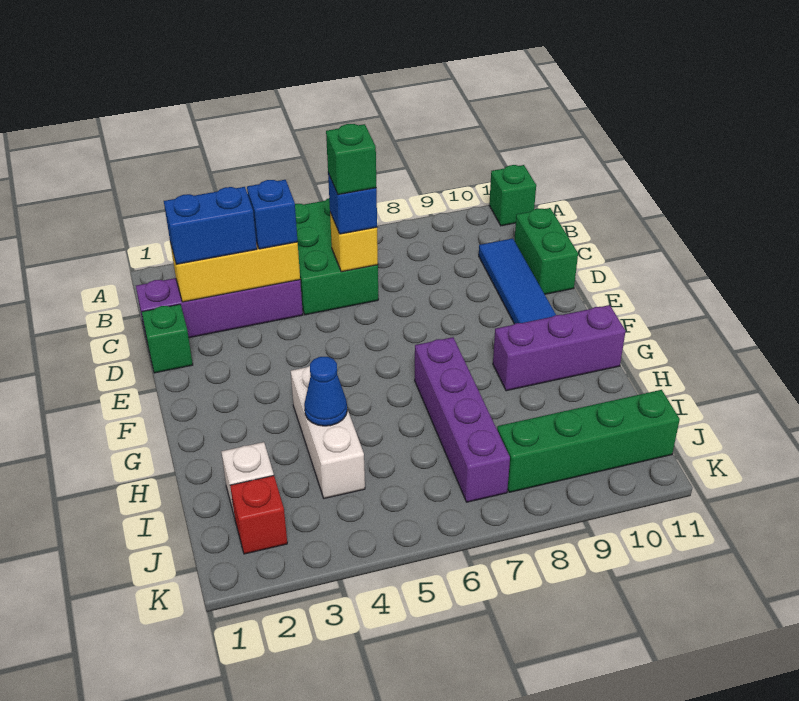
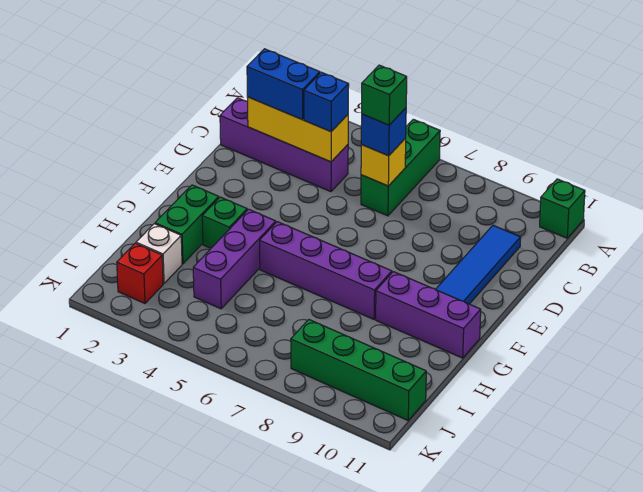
green brick A5:C6 level 1 -> green brick A6:C6 level 1
green brick C11:D11 level 1 -> green brick G2:H2 level 1
green brick D1 level 1 -> green brick G3 level 1
white brick G4:I4 level 1 -> purple brick G4:I4 level 1
purple brick G7:J7 level 1 -> purple brick G5:G8 level 1
blue cone H4 level 2 -> none

